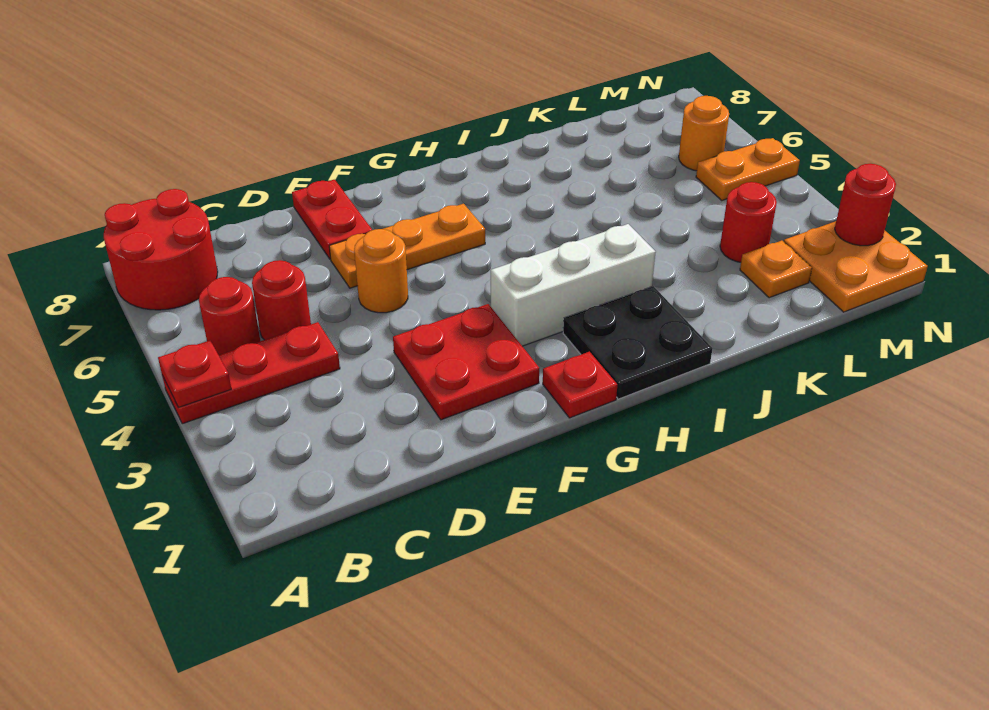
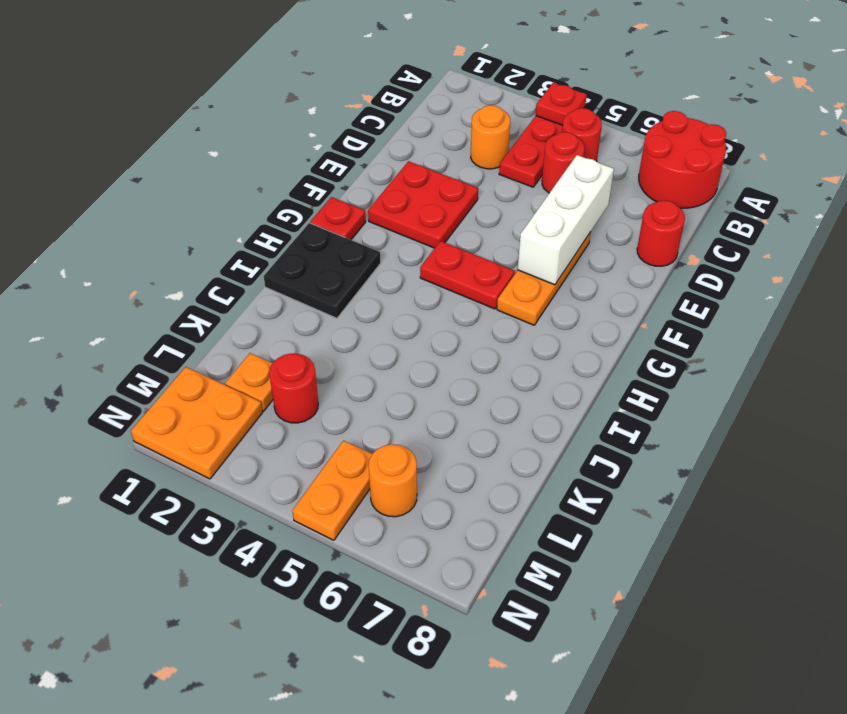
orange round brick E5 level 1 -> orange round brick C3 level 1
red plate E7:E8 level 1 -> red plate G4:G5 level 1
white brick G3:I3 level 1 -> white brick D6:F6 level 2
red round brick N2 level 2 -> red round brick D8 level 1

